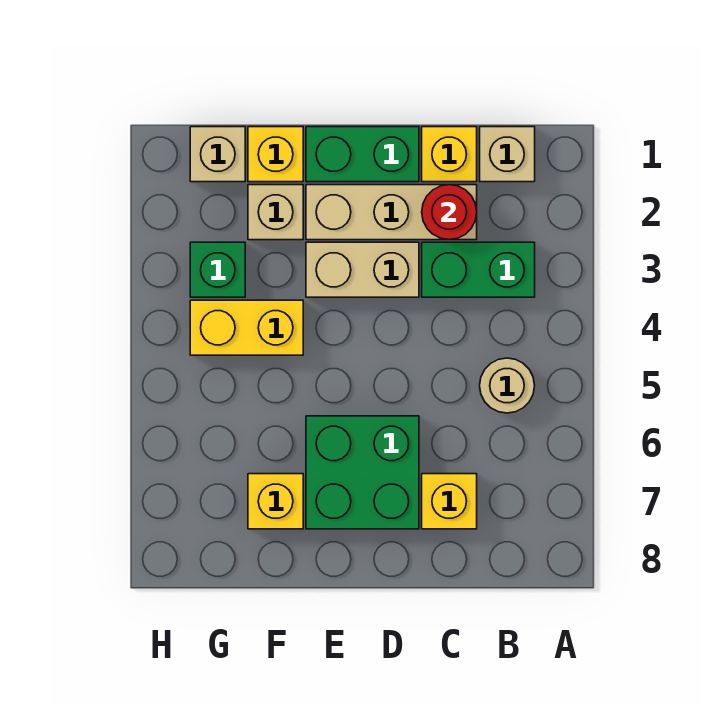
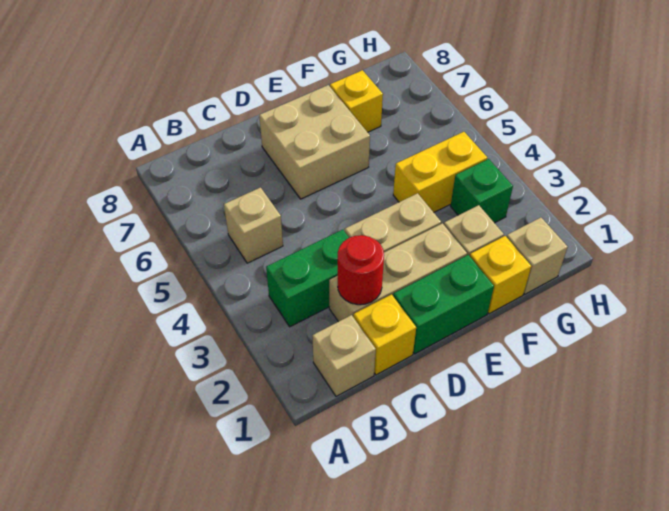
tan round brick B5 level 1 -> tan brick B5 level 1
yellow brick C7 level 1 -> none
green brick D6:E7 level 1 -> tan brick D6:E7 level 1

